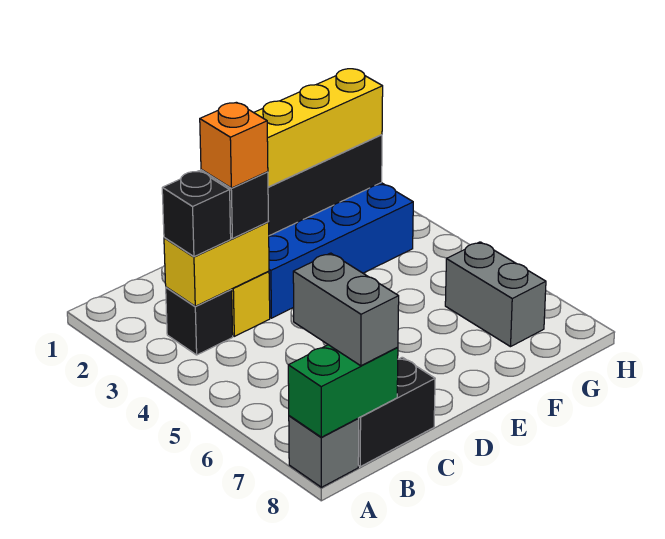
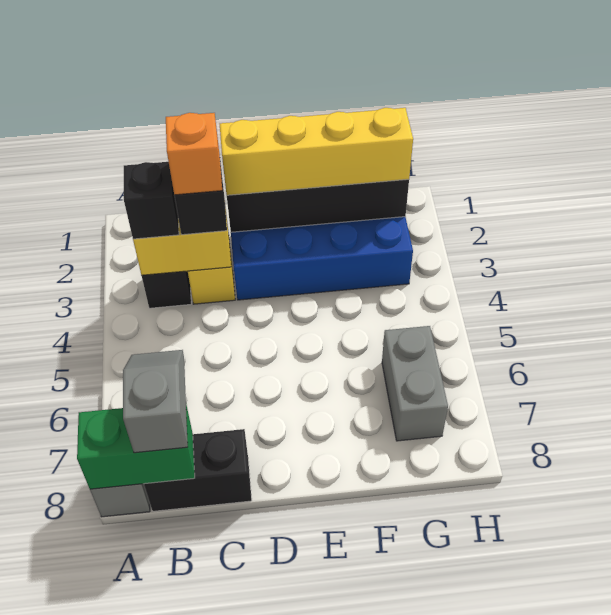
grey brick B7:B8 level 3 -> grey slope B7:B8 level 3 top 8

